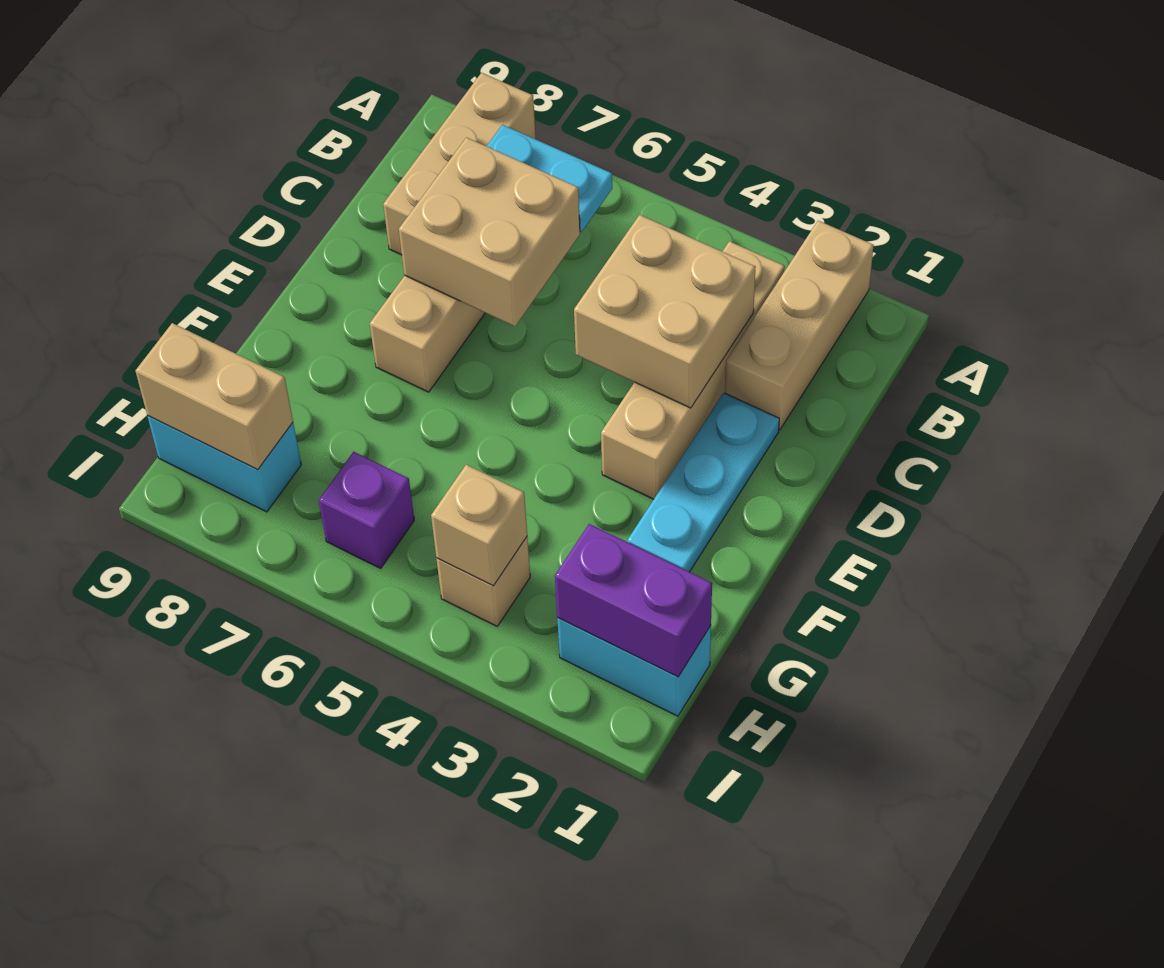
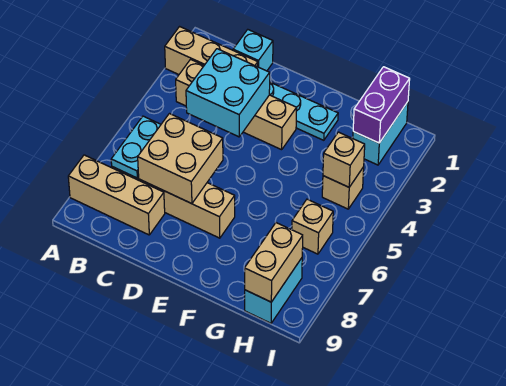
none -> cyan brick C1 level 1
tan brick C3:D4 level 2 -> cyan brick C3:D4 level 2
purple brick H6 level 1 -> tan brick H6 level 1

